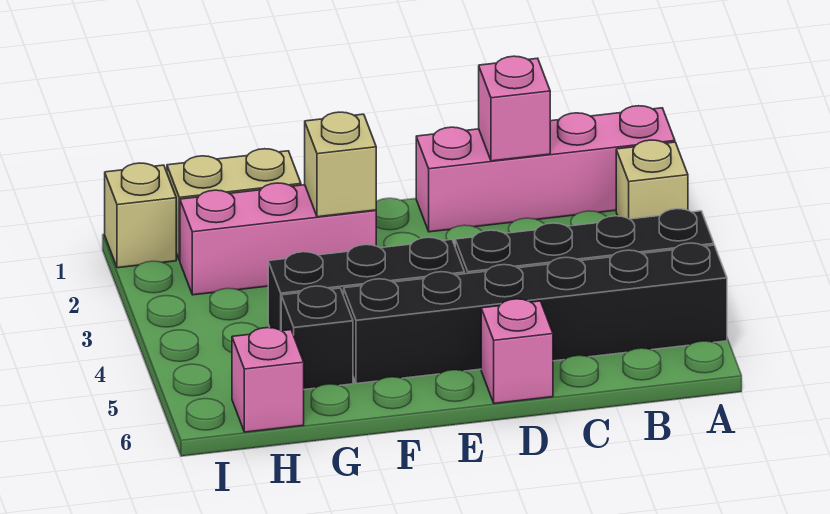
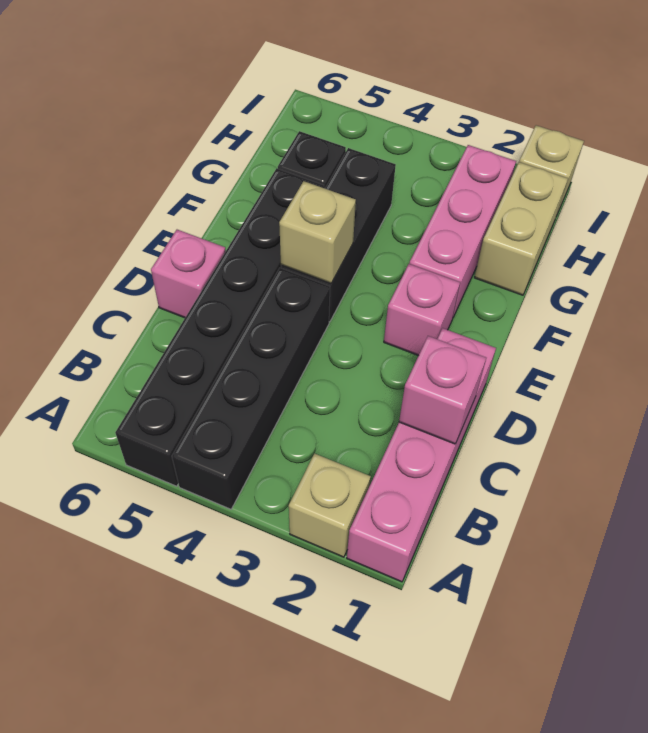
tan brick F2 level 2 -> tan brick E4 level 2
pink brick H6 level 1 -> pink brick E2 level 1

